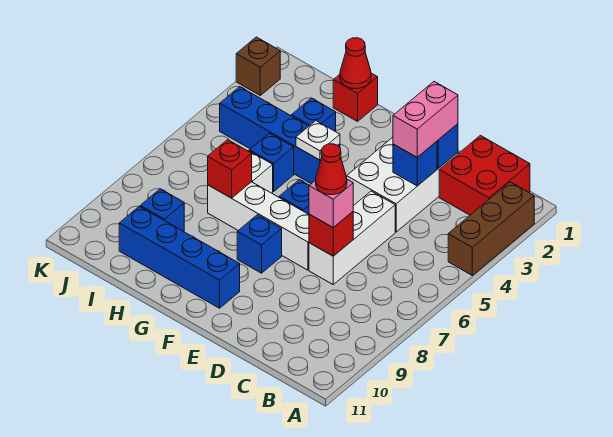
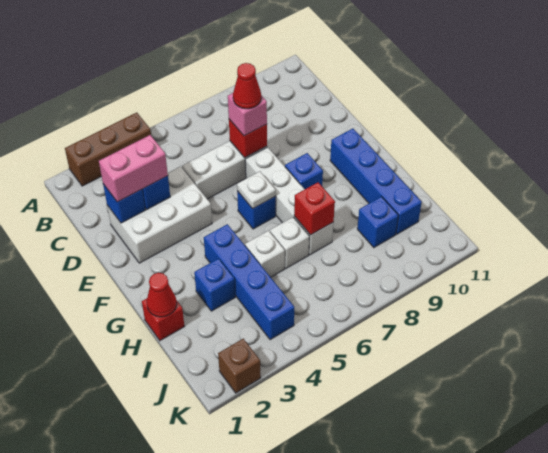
red brick B1:C2 level 1 -> none
white plate G4 level 2 -> white plate F6 level 2
blue brick H5 level 1 -> white brick H5 level 1

